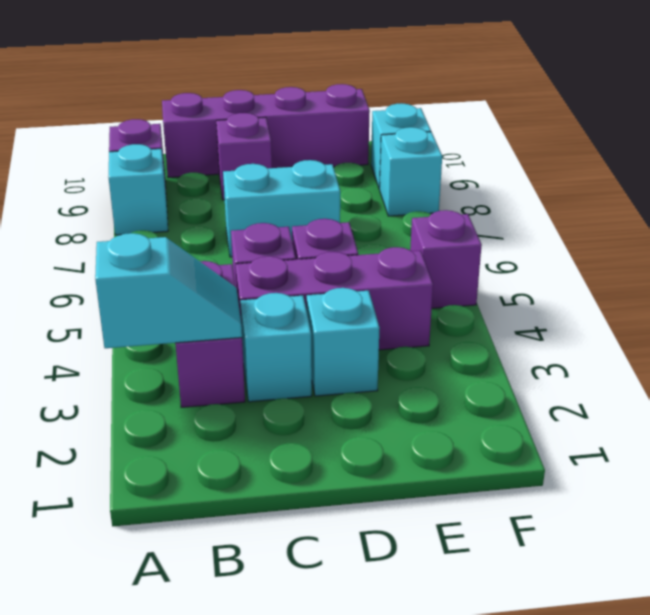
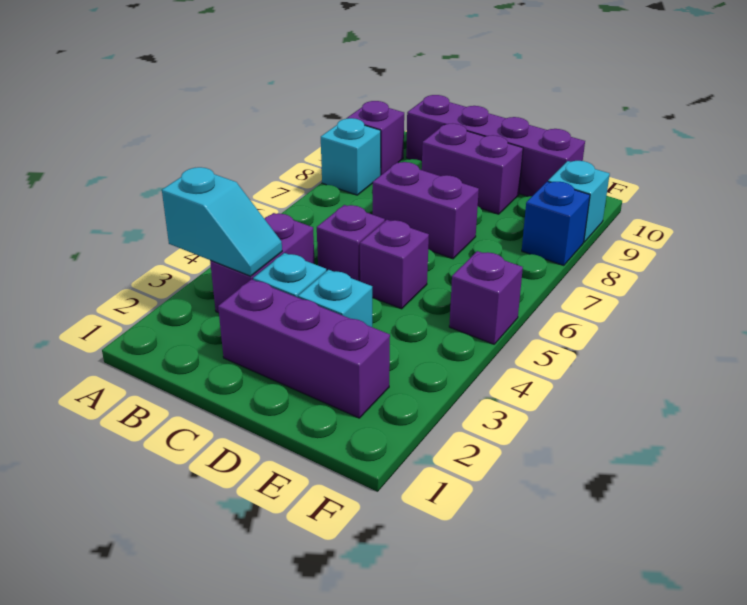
purple brick C4:E4 level 1 -> purple brick C2:E2 level 1
cyan brick C7:D7 level 1 -> purple brick C7:D7 level 1
purple brick C9 level 1 -> purple brick C9:D9 level 1
cyan brick F8 level 1 -> blue brick F8 level 1

